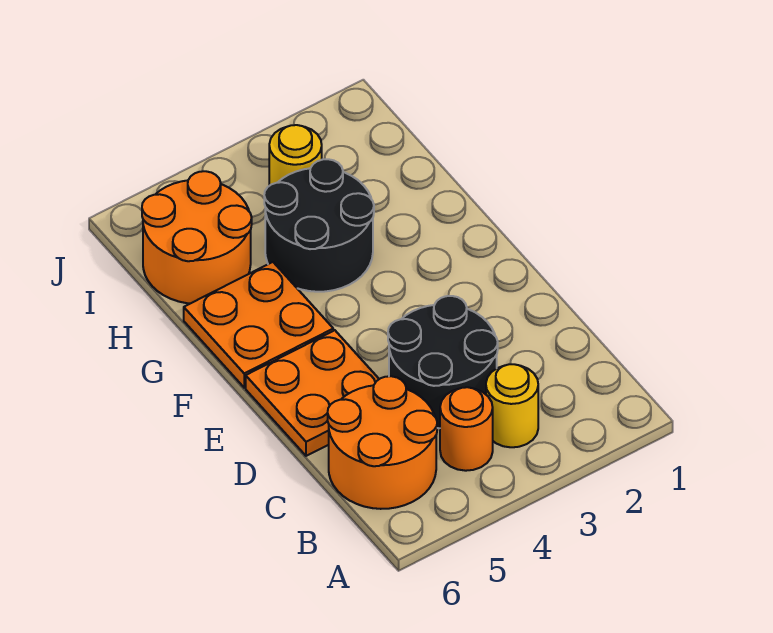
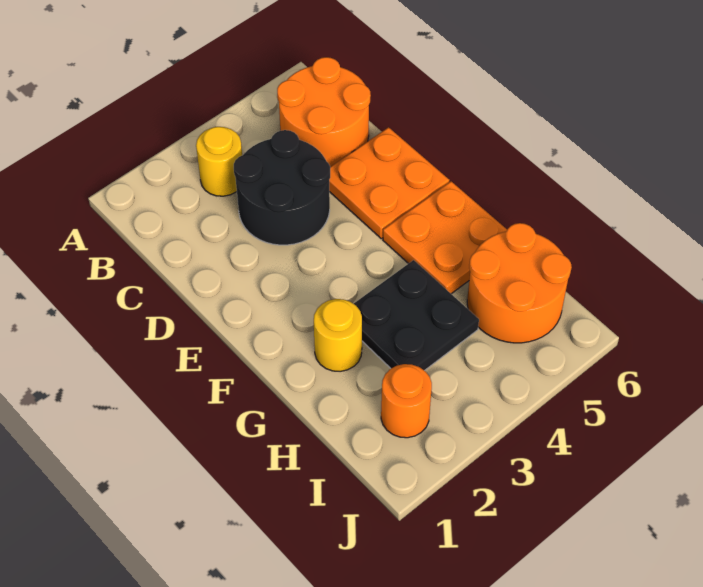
orange round brick B4 level 1 -> orange round brick I2 level 1
black round brick G3:H4 level 1 -> black plate G3:H4 level 1
yellow round brick I3 level 1 -> yellow round brick G2 level 1

